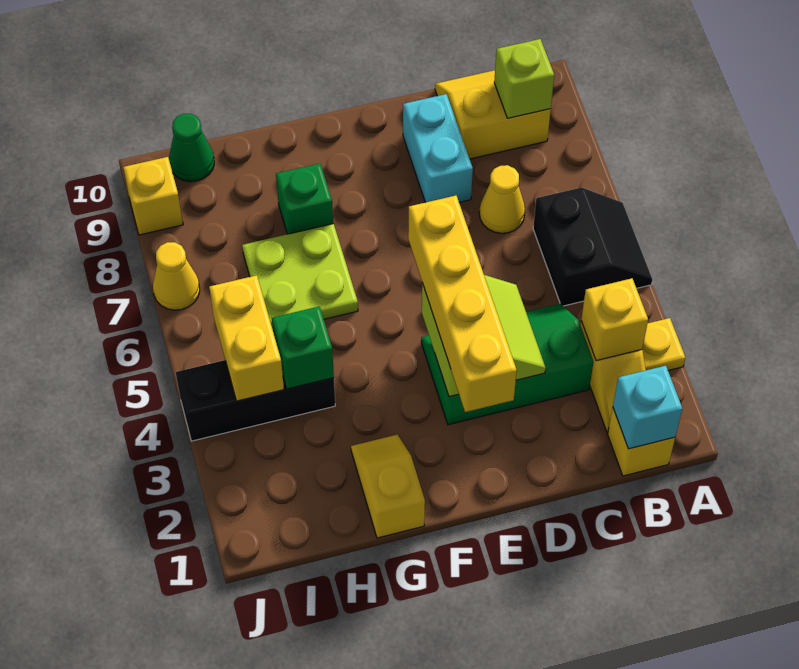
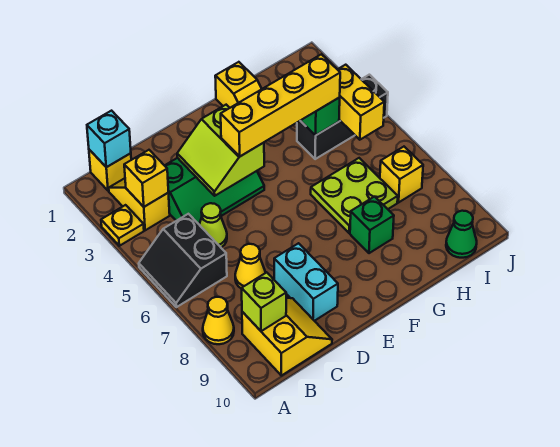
yellow slope B9:C10 level 1 top 9 -> yellow slope B9:C10 level 1 top B
none -> lime cone C5 level 1
yellow brick E2:E5 level 3 -> yellow brick E4:H4 level 3
yellow cone J7 level 1 -> yellow cone A8 level 1
yellow brick J9 level 1 -> yellow brick I7 level 1

